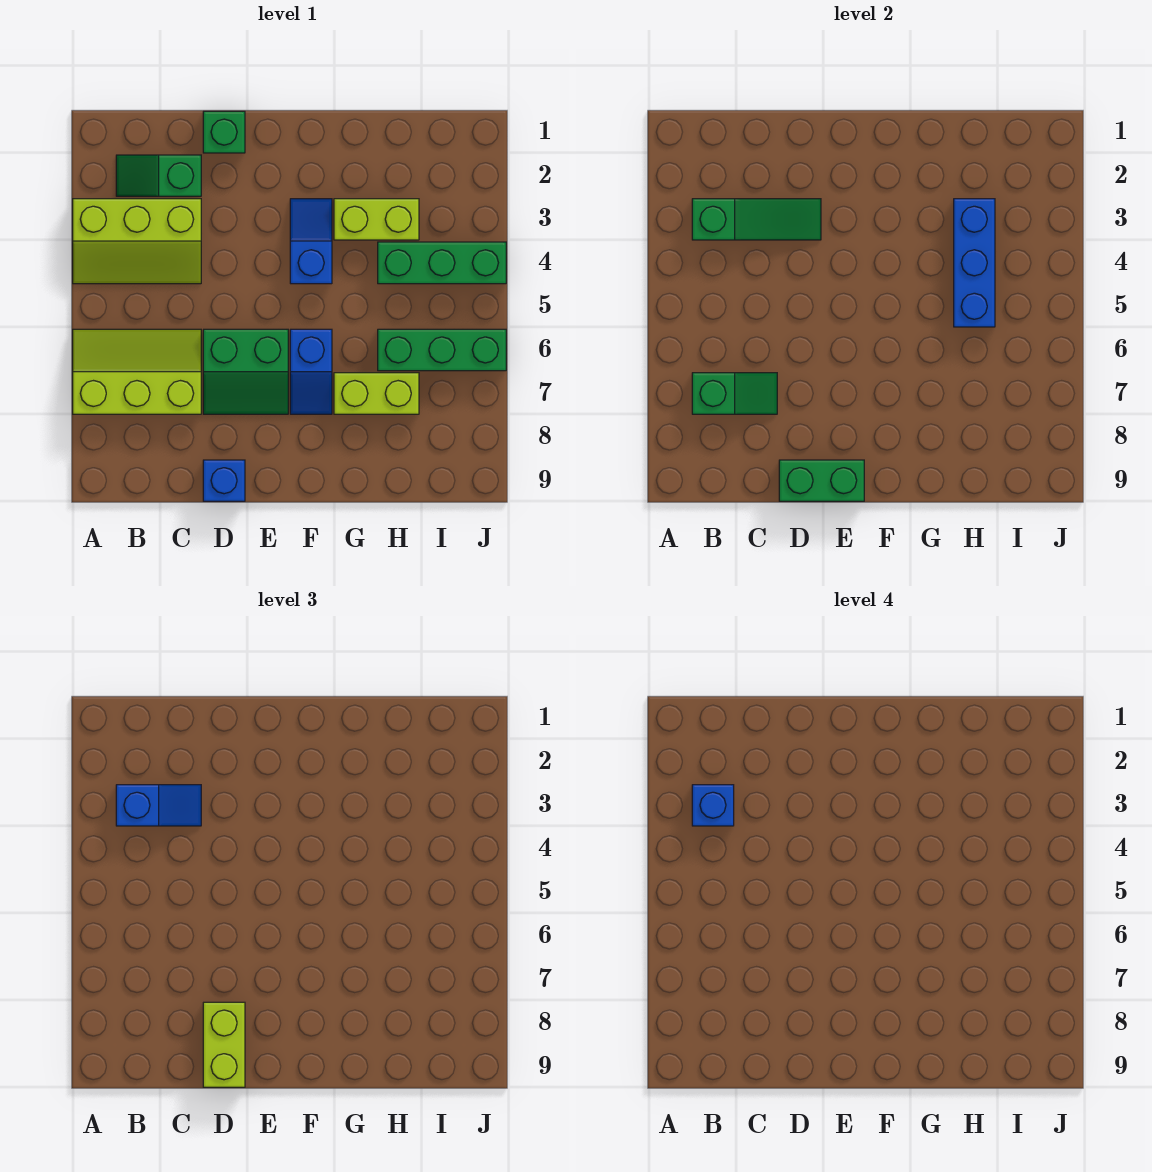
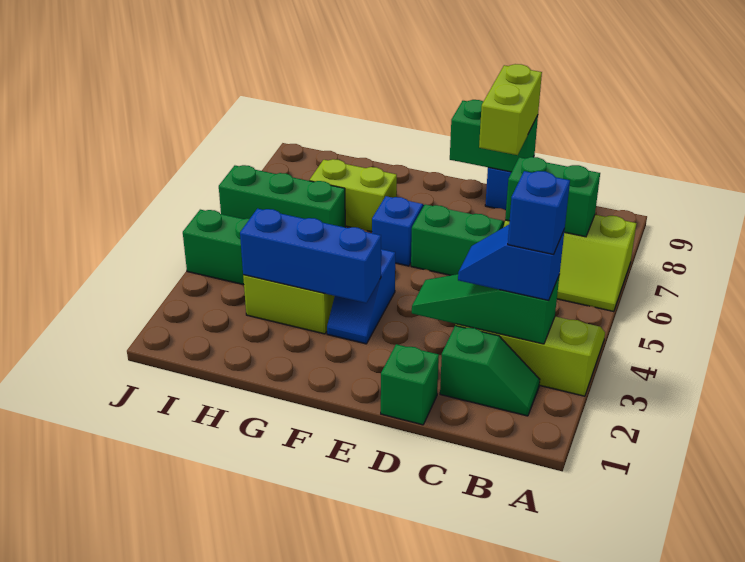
green slope B7:C7 level 2 top B -> green brick B7:C7 level 2
blue brick H3:H5 level 2 -> blue brick F3:H3 level 2

